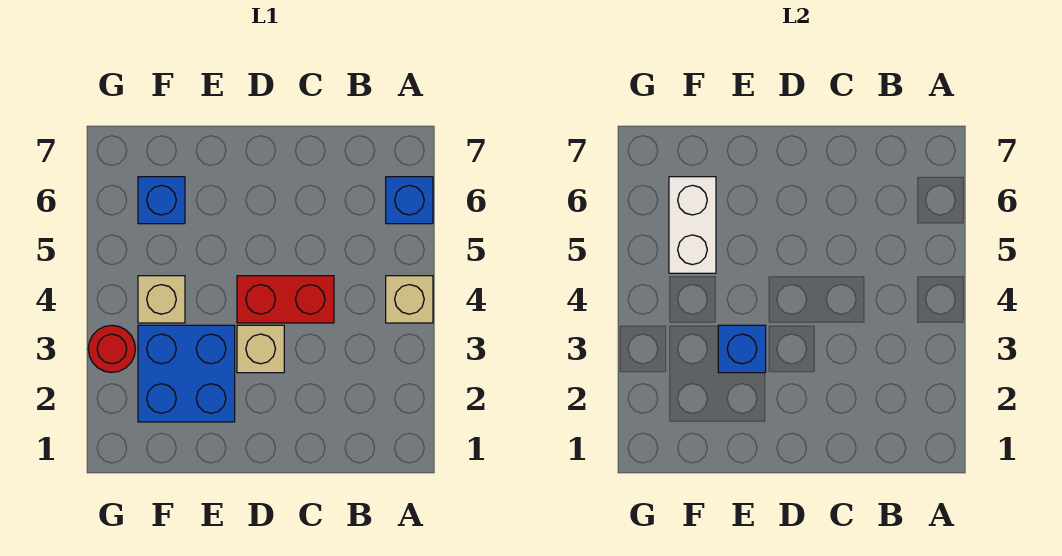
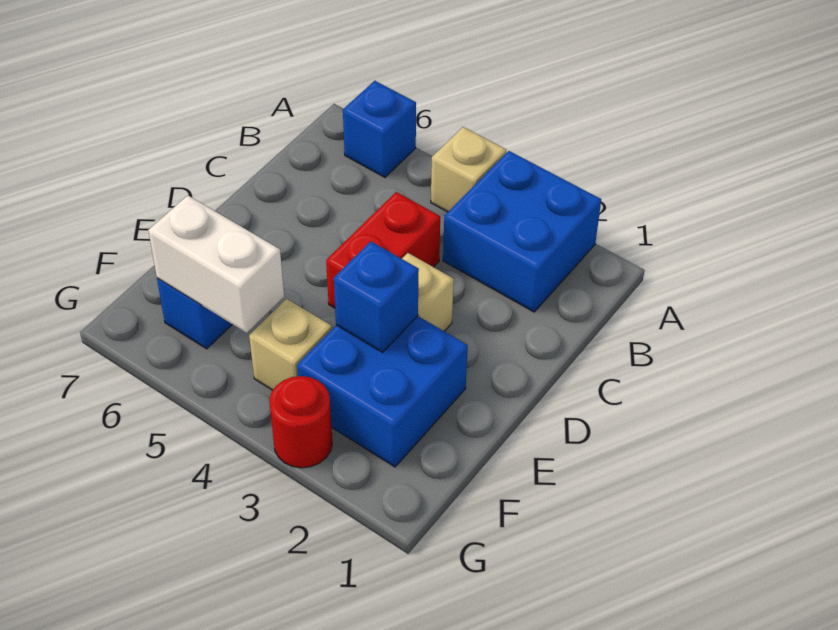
none -> blue brick A2:B3 level 1

